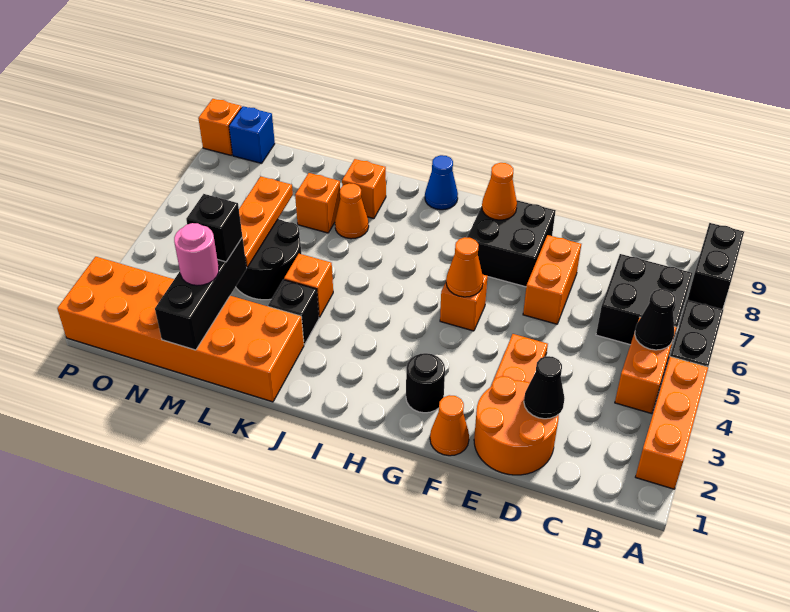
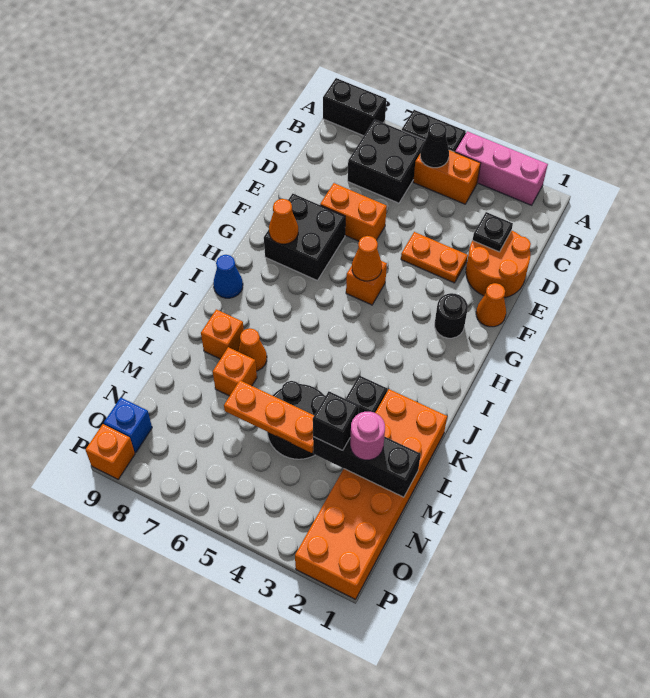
orange brick A2:A4 level 1 -> pink brick A2:A4 level 1
black cone D2 level 2 -> black plate D2 level 2
orange brick K4 level 1 -> none

